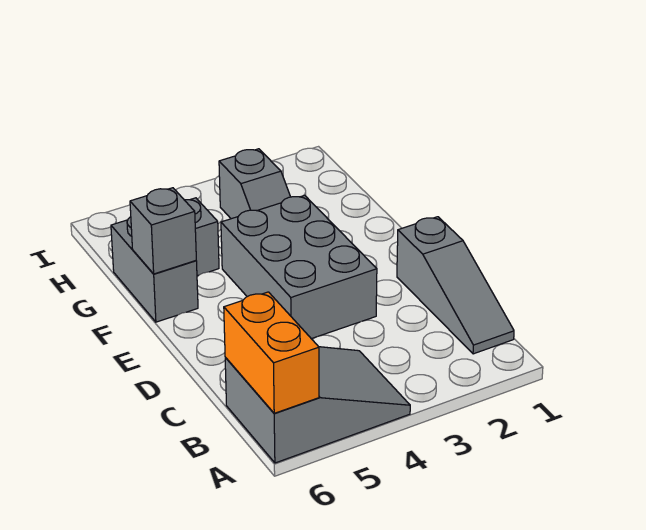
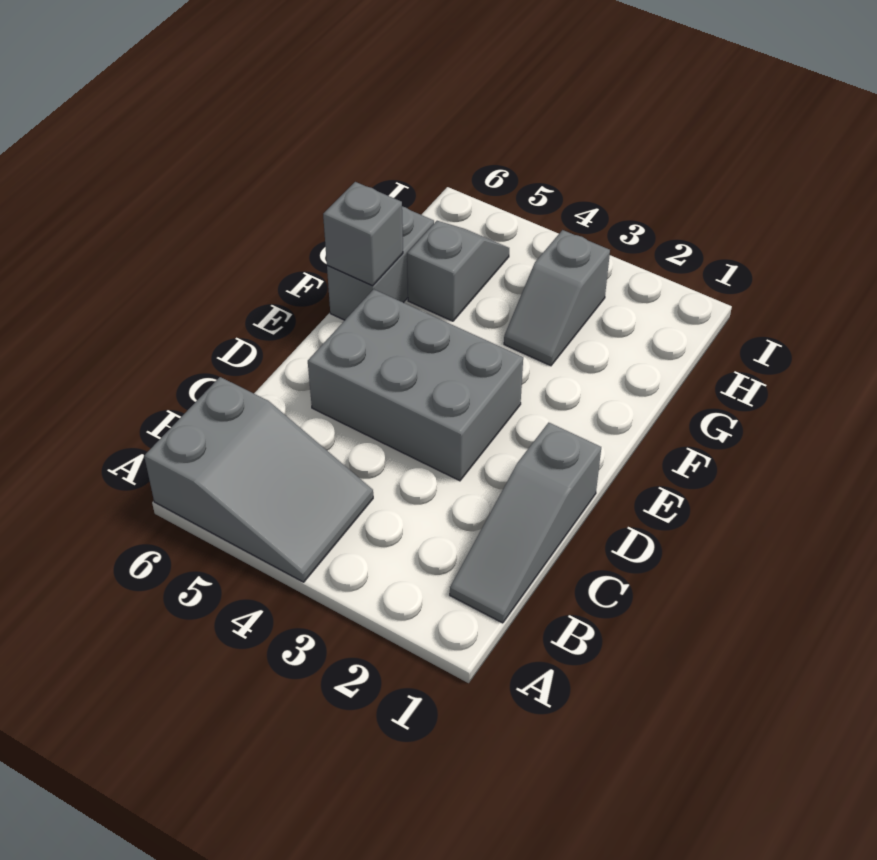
orange brick A6:B6 level 2 -> none
grey brick D3:F4 level 1 -> grey brick D3:E5 level 1

